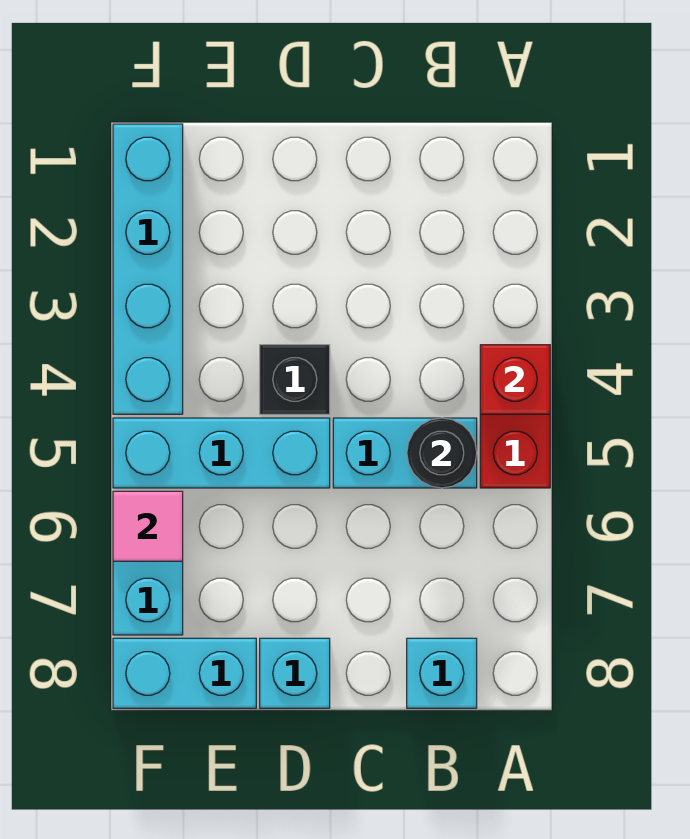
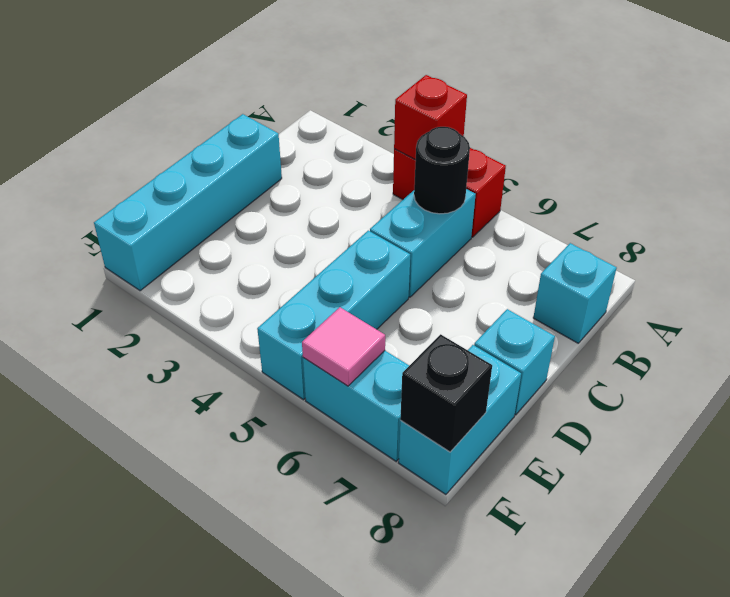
black brick D4 level 1 -> black brick F8 level 2
cyan brick F1:F4 level 1 -> cyan brick C1:F1 level 1

